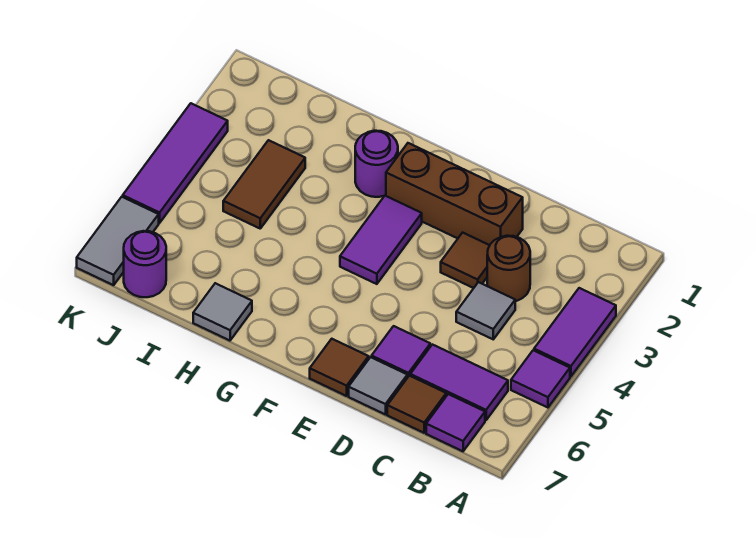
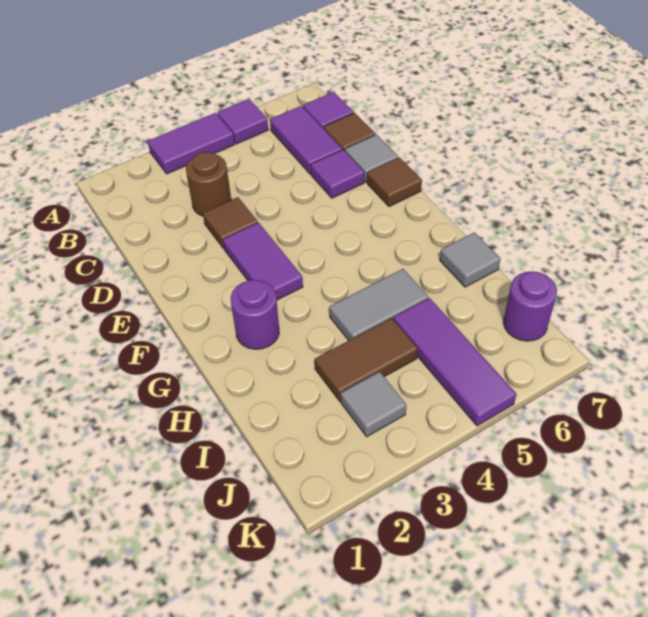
grey tile C4 level 1 -> grey tile J3 level 1
brown brick D2:F2 level 1 -> none
purple tile F3:F4 level 1 -> purple tile E3:F3 level 1
purple tile K3:K5 level 1 -> purple tile I5:K5 level 1
grey tile K6:K7 level 1 -> grey tile H4:H5 level 1

